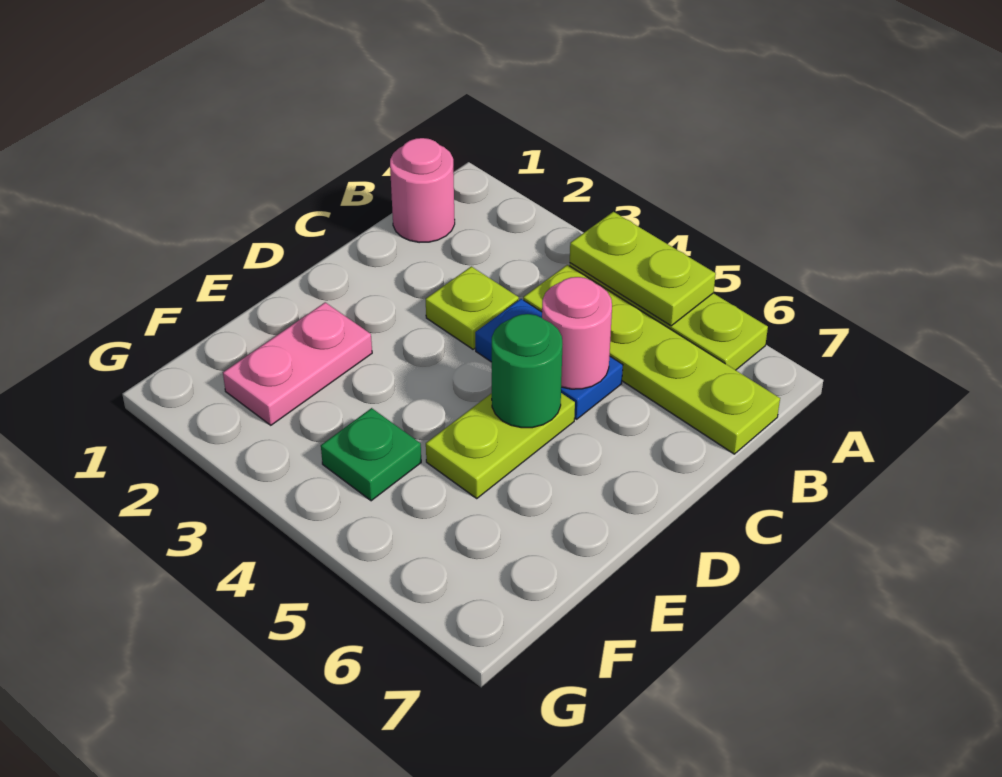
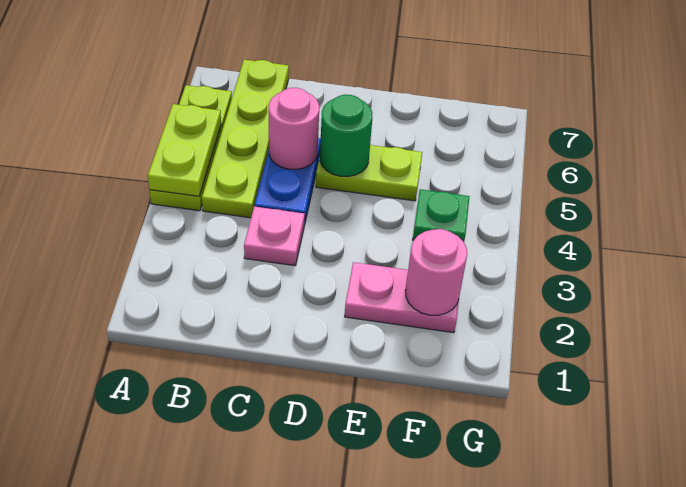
pink round brick B1 level 1 -> pink round brick F2 level 2
lime plate C3 level 1 -> pink plate C3 level 1

